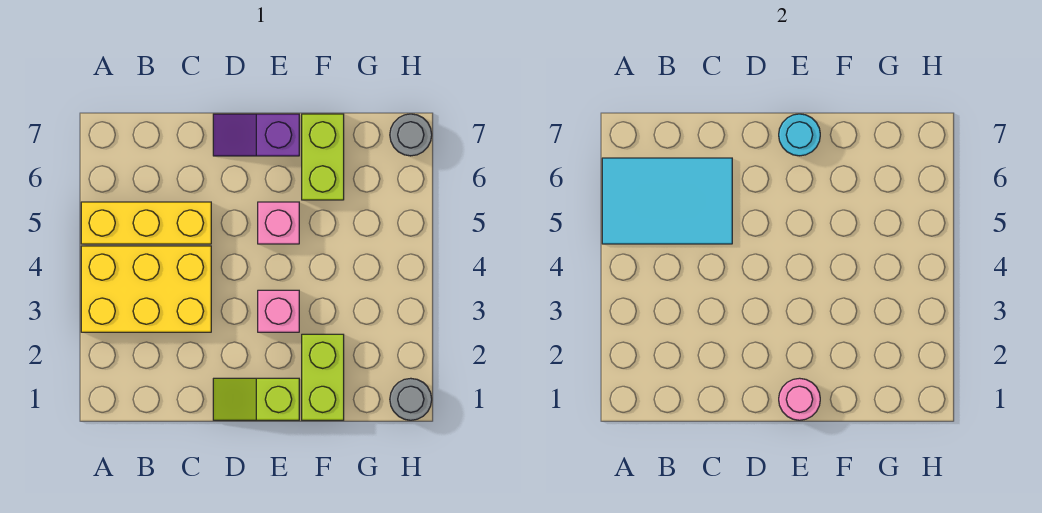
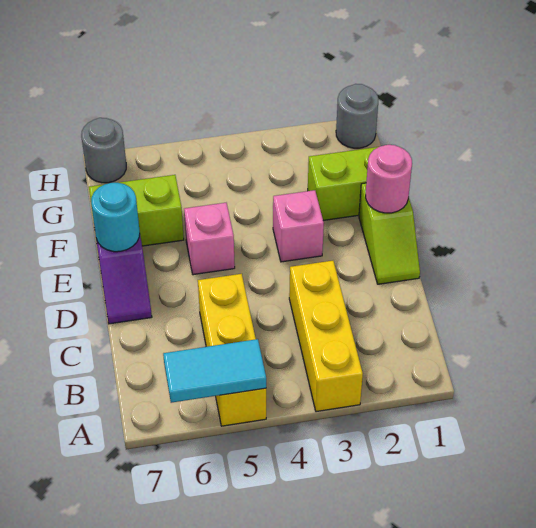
yellow brick A3:C4 level 1 -> yellow brick A3:C3 level 1
cyan tile A5:C6 level 2 -> cyan tile A5:A6 level 2

